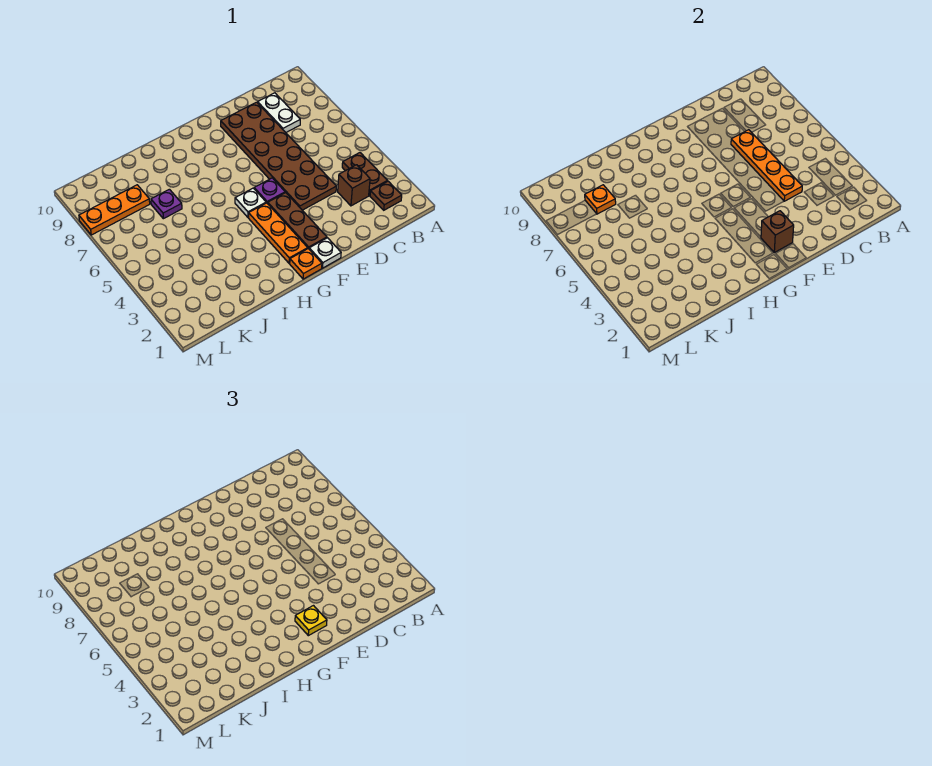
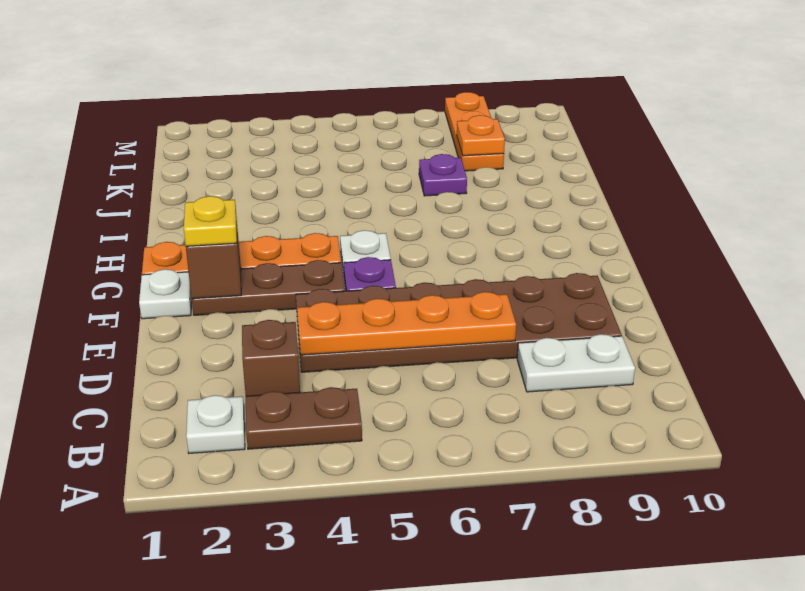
brown plate B2 level 1 -> white plate B2 level 1

